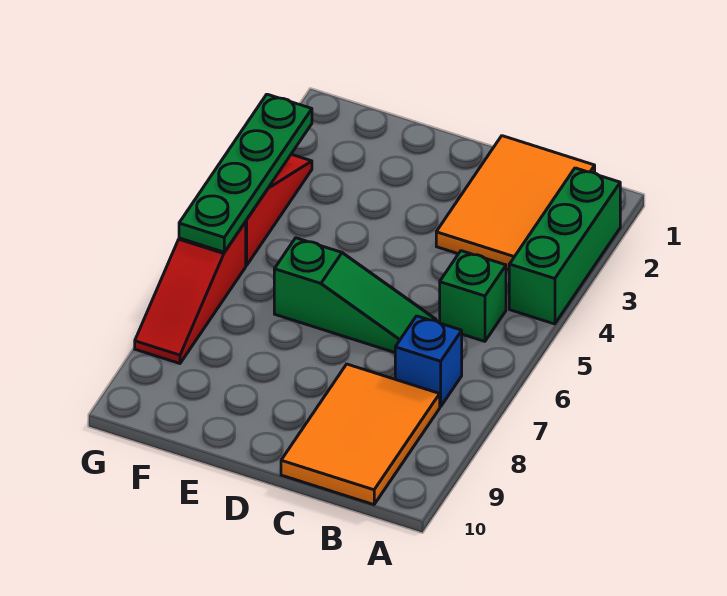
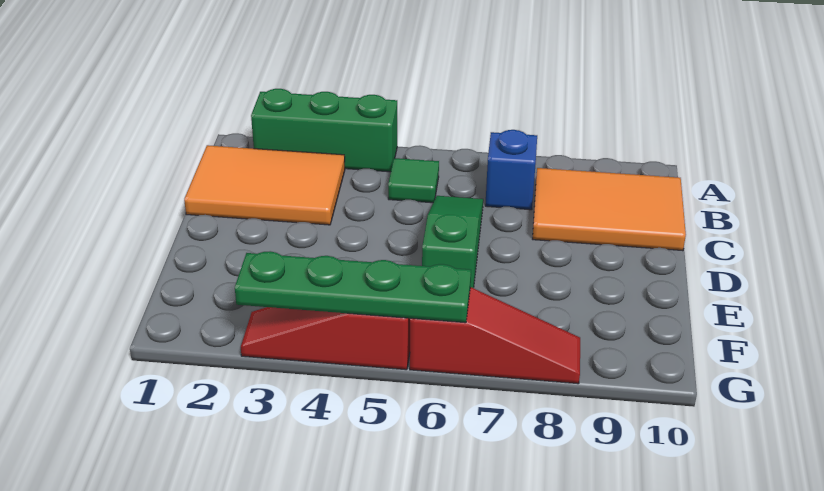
green brick B5 level 1 -> green tile B5 level 1

